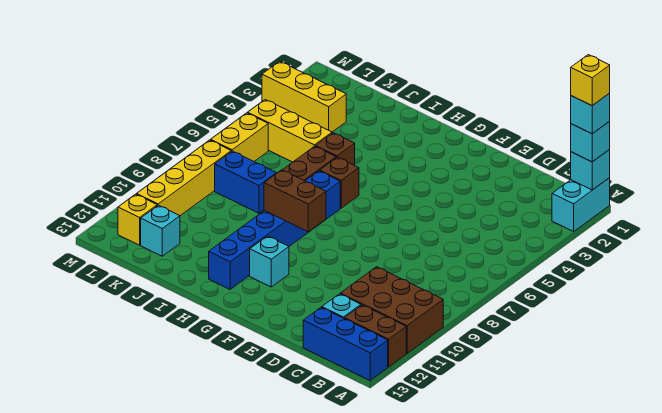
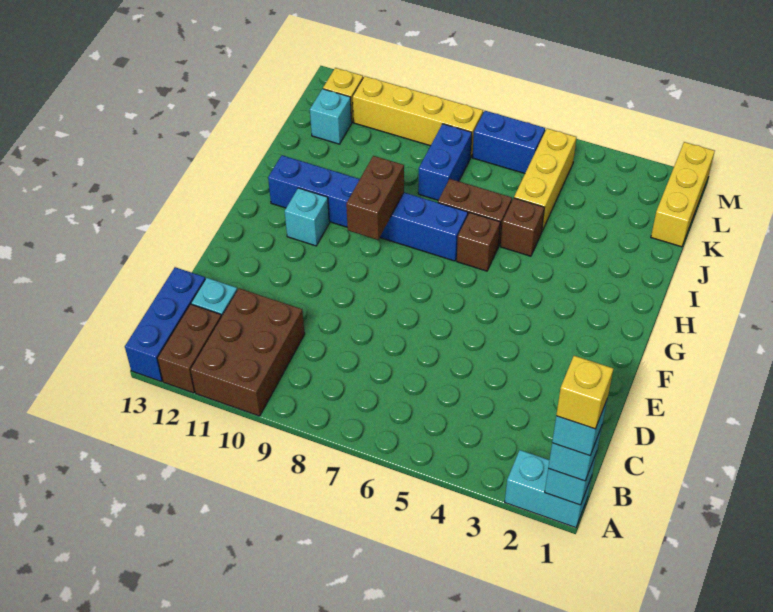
yellow brick K3:M3 level 1 -> yellow brick K1:M1 level 1
yellow brick L6:L7 level 1 -> blue brick L6:L7 level 1

